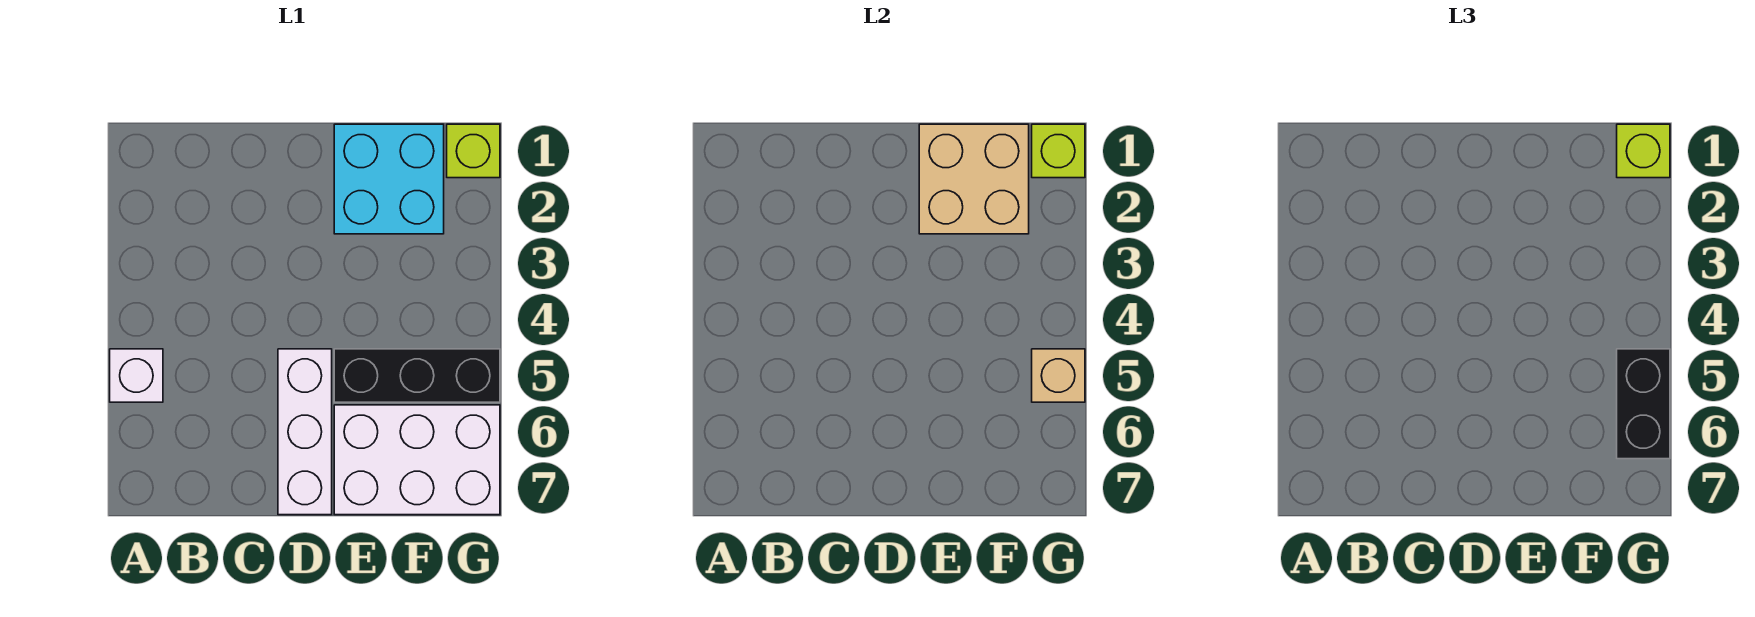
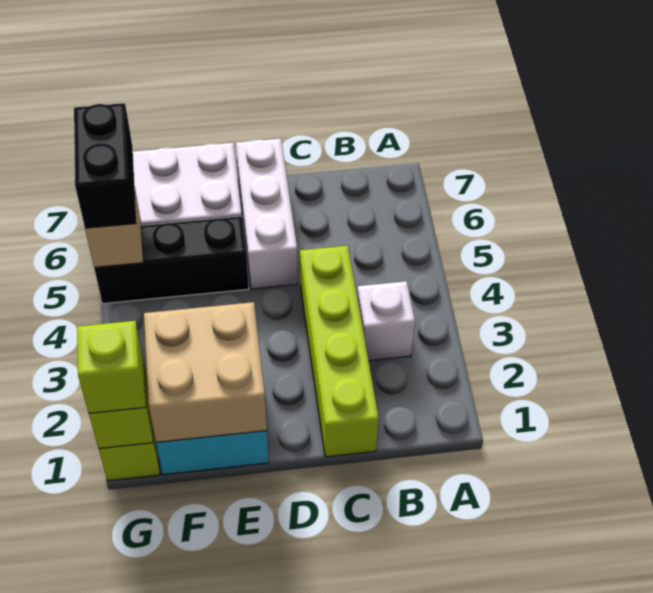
white brick A5 level 1 -> white brick B3 level 1
none -> lime brick C1:C4 level 1

